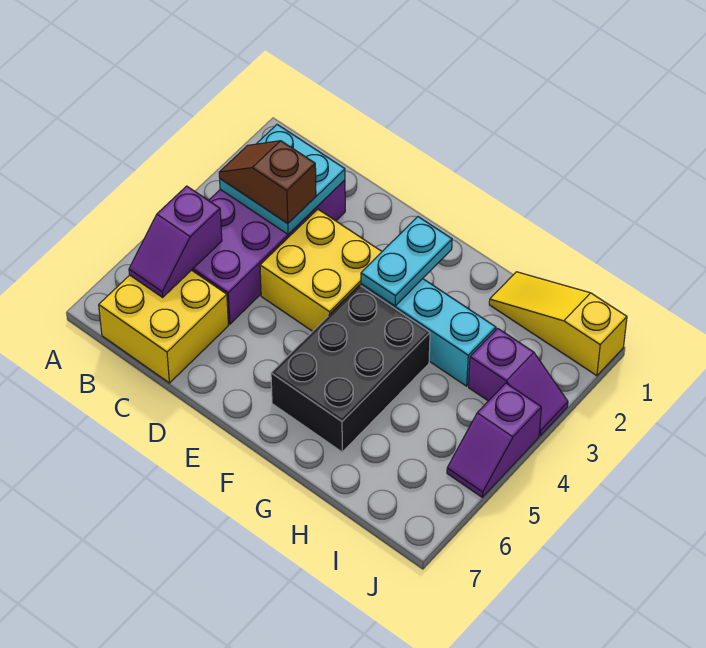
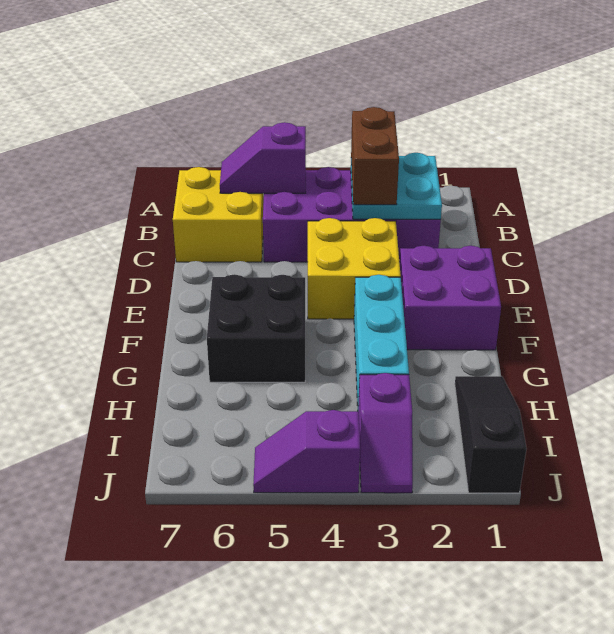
brown slope B3:C3 level 3 top C -> brown brick B3:C3 level 3
none -> purple brick E1:F2 level 1
cyan plate F2:F3 level 2 -> none
black brick F4:G6 level 1 -> black brick F5:G6 level 1
yellow slope H1:J1 level 1 top J -> black slope H1:J1 level 1 top J

